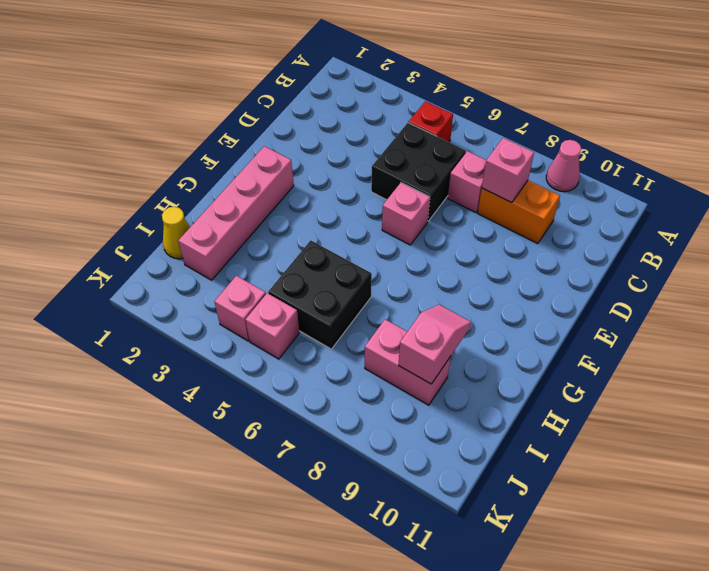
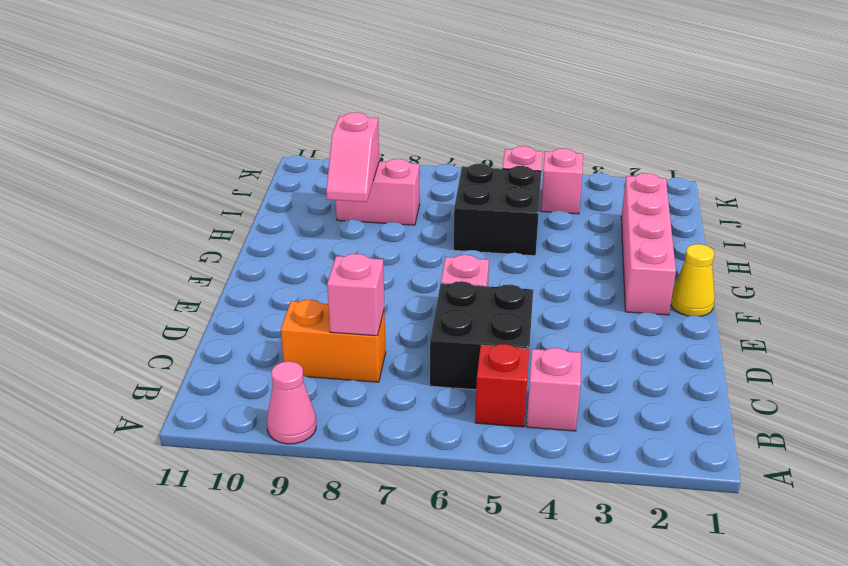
pink brick C7 level 1 -> pink brick B4 level 1
yellow cone I1 level 1 -> yellow cone F1 level 1

